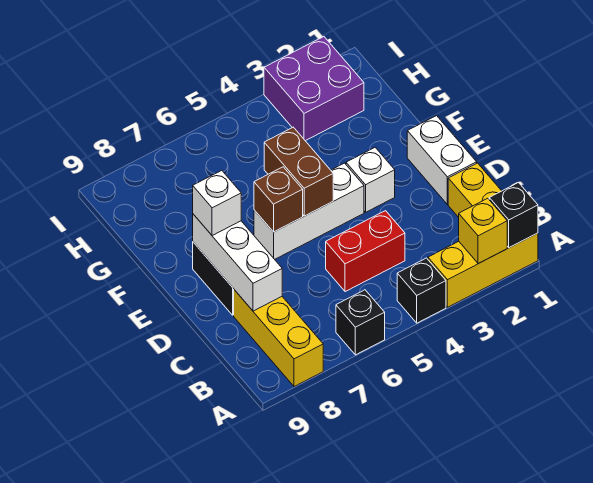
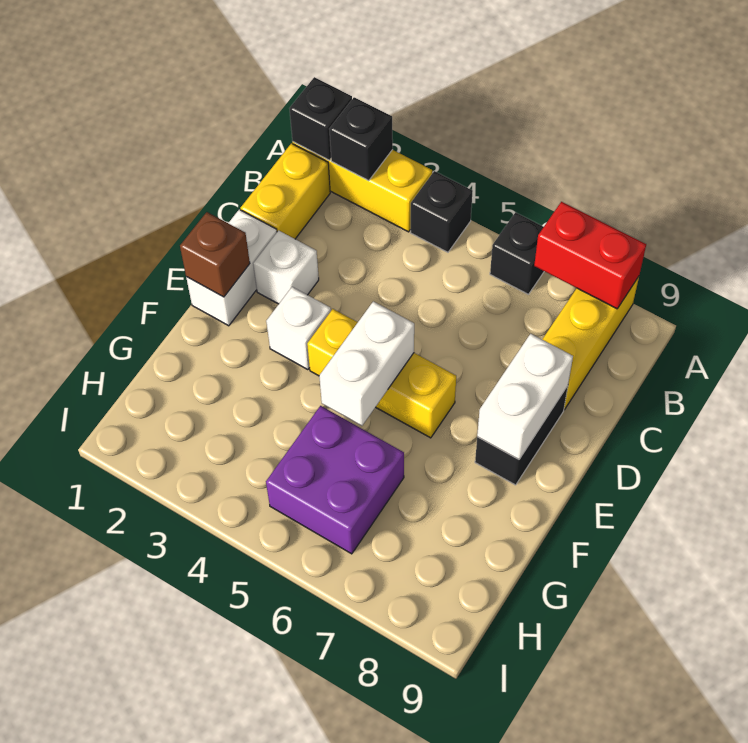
yellow brick A2 level 2 -> black brick A2 level 2
red brick C4:C5 level 1 -> red brick A7:A8 level 2
white brick C8:E8 level 2 -> white brick D8:E8 level 2
white brick E4:E6 level 1 -> yellow brick E4:E6 level 1
brown brick E5:F5 level 2 -> white brick E5:F5 level 2
brown brick E6 level 2 -> brown brick E1 level 2
white brick E8 level 3 -> white brick D2 level 1
purple brick H2:I3 level 1 -> purple brick G5:H6 level 1

